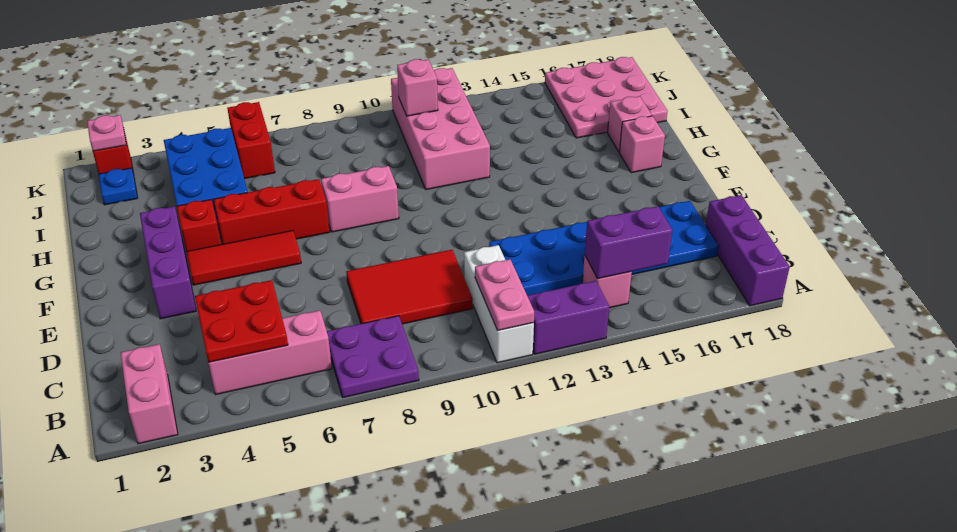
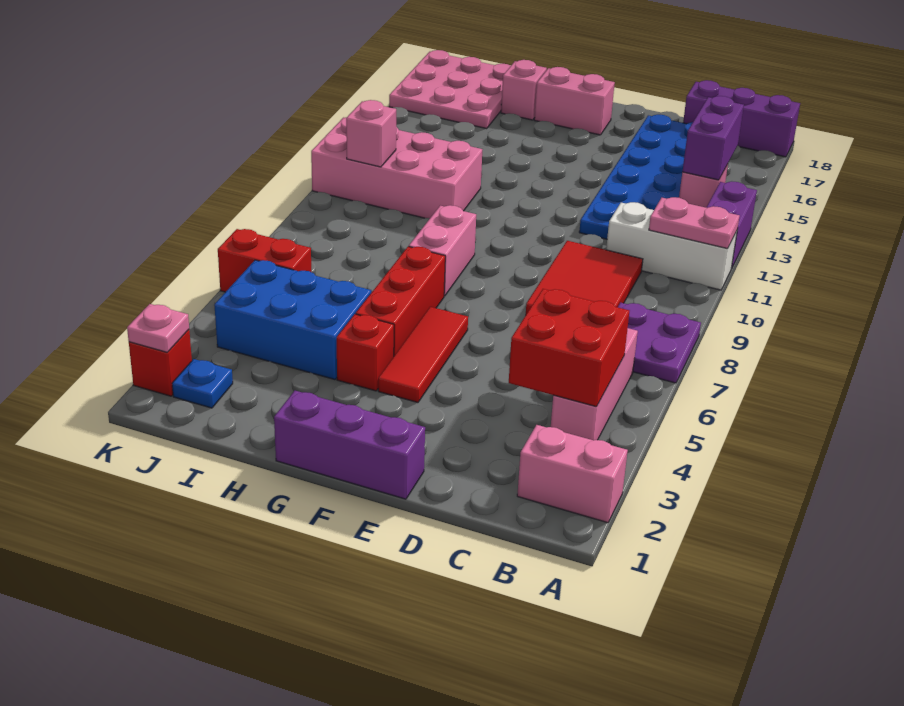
red plate B4:C5 level 2 -> red brick B4:C5 level 2
purple brick E3:G3 level 1 -> purple brick E1:G1 level 1
pink brick G17 level 1 -> pink brick F17:G17 level 1

